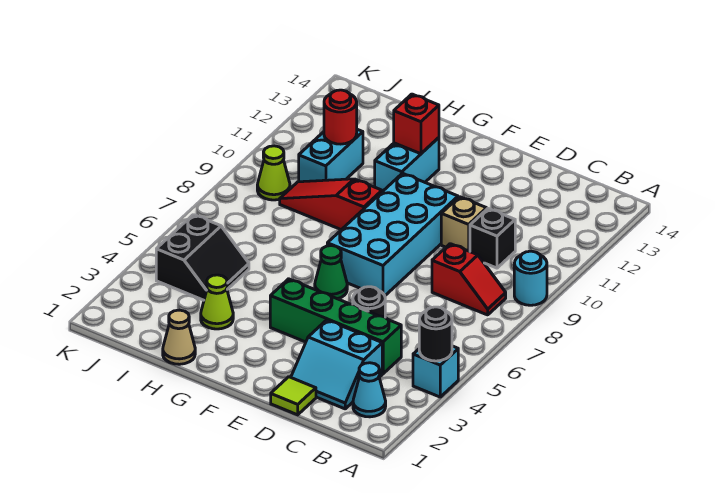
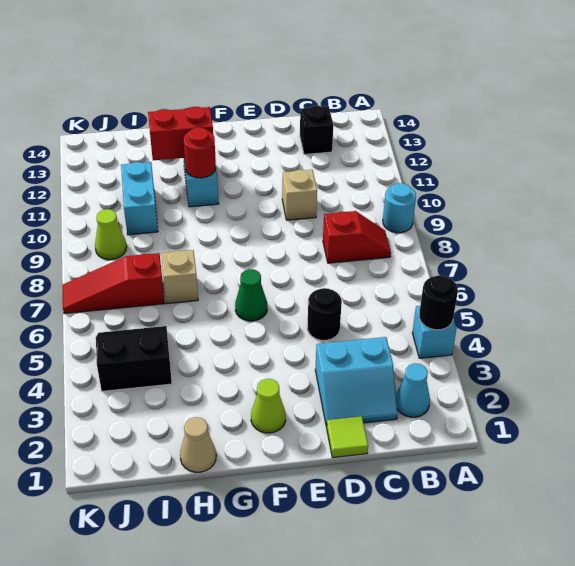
green brick C4:F4 level 1 -> none
black brick C10 level 1 -> black brick C13 level 1
cyan brick E7:F10 level 1 -> none
red slope G9:I9 level 1 top G -> red slope I7:K7 level 1 top I
red brick G12 level 2 -> red brick G12:H12 level 2
lime cone H3 level 1 -> lime cone F2 level 1
none -> tan brick H7 level 1
black slope I4:J5 level 1 top J -> black slope I4:J5 level 1 top 4
red round brick I11 level 2 -> red round brick G11 level 2

